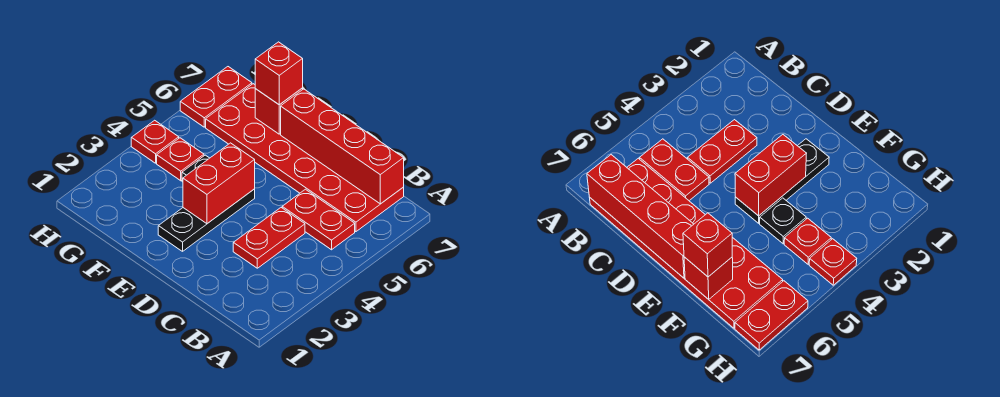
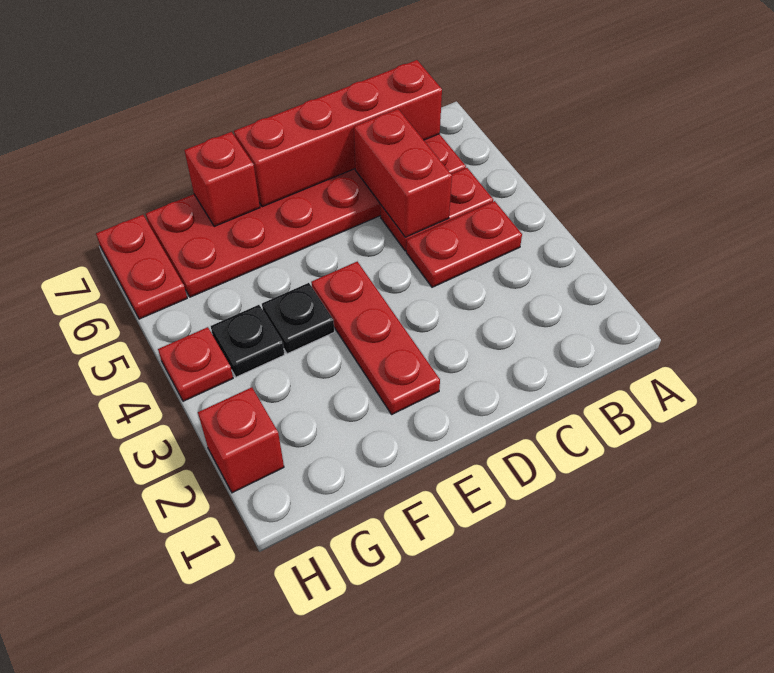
red plate C3:C4 level 1 -> red plate B4:C4 level 1
black plate E2:E4 level 1 -> red plate E2:E4 level 1
red brick E3:E4 level 2 -> red brick C5:C6 level 2
red brick F7 level 3 -> red brick H2 level 1
red plate G4 level 1 -> black plate G4 level 1

